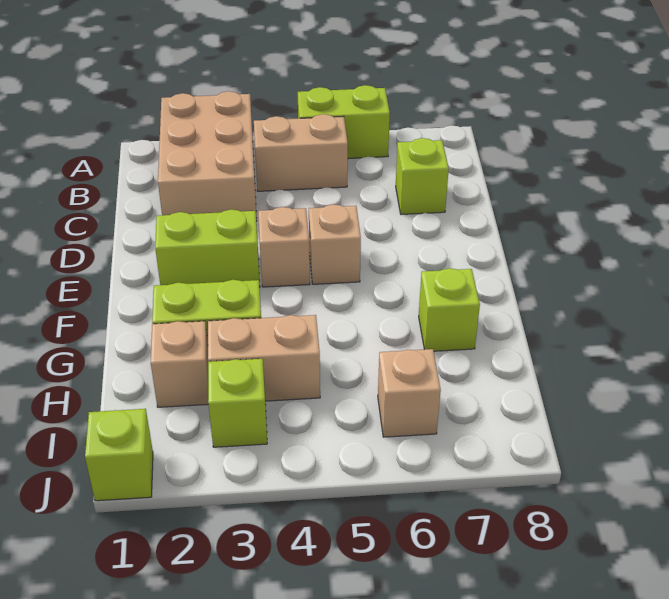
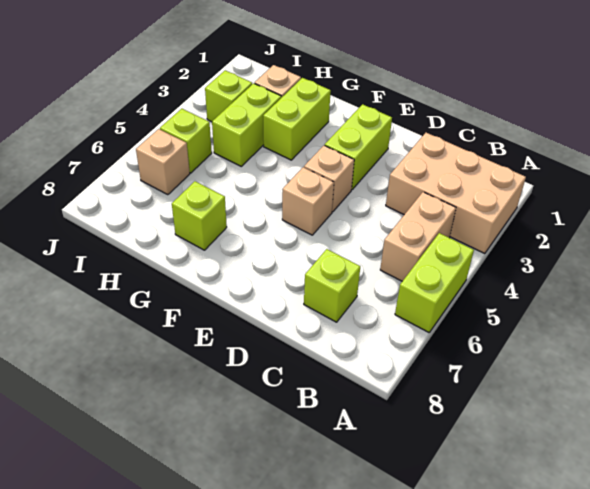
tan brick H3:H4 level 1 -> lime brick H3:H4 level 1
lime brick J1 level 1 -> lime brick I5 level 1

